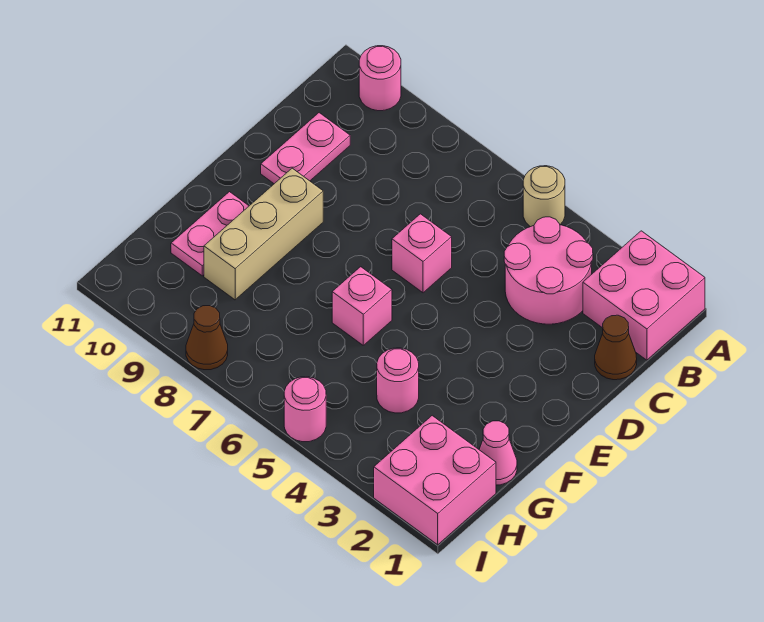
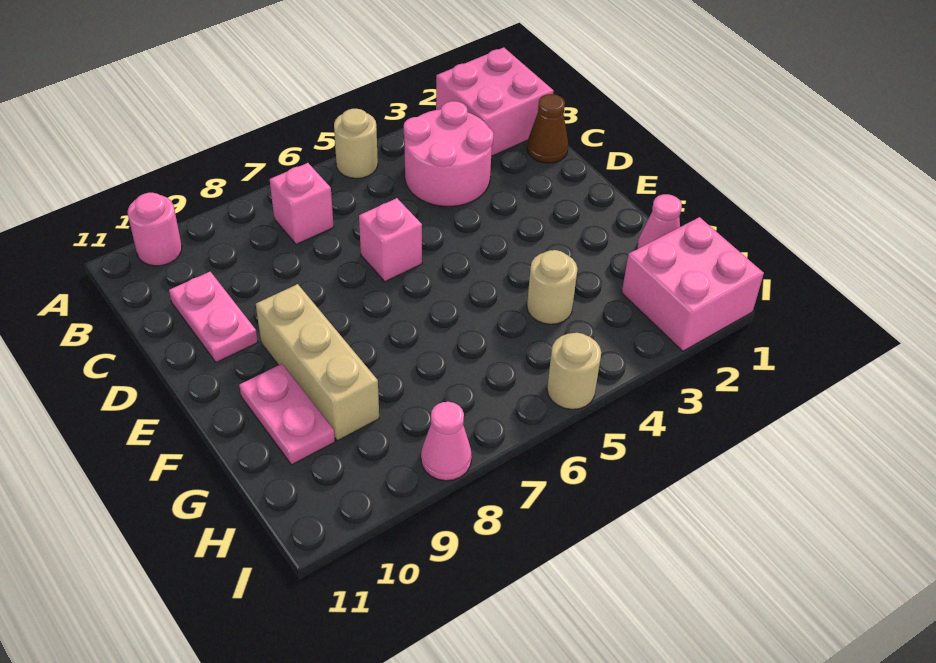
pink brick F6 level 1 -> pink brick B7 level 1
pink round brick G4 level 1 -> tan round brick G4 level 1
pink round brick I5 level 1 -> tan round brick I5 level 1
brown cone I8 level 1 -> pink cone I8 level 1

